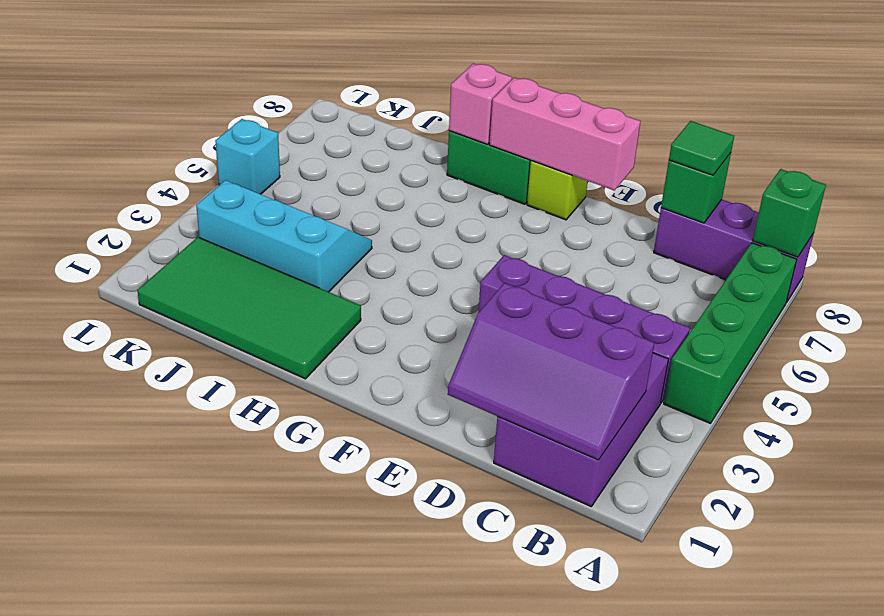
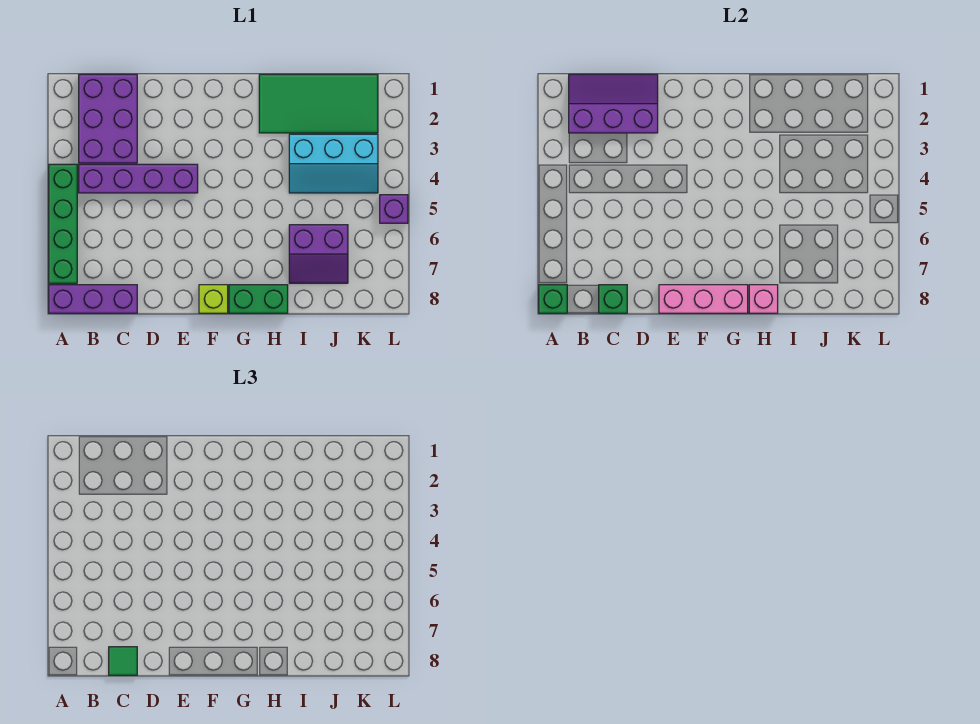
none -> purple slope I6:J7 level 1 top 6
cyan brick L5 level 1 -> purple brick L5 level 1

